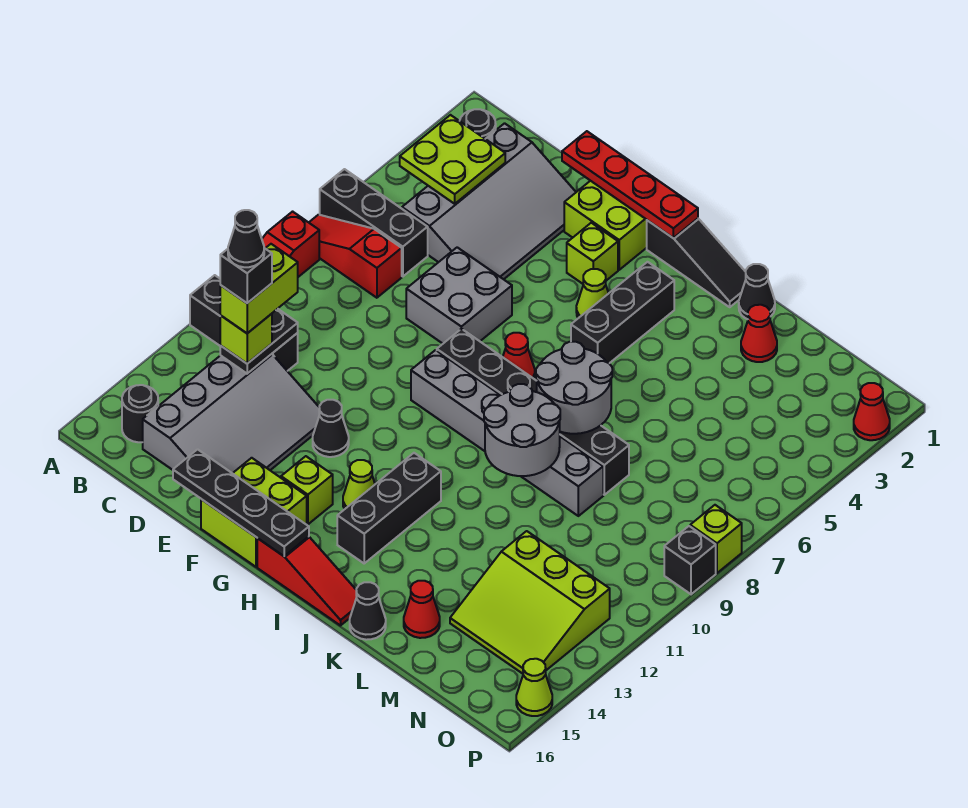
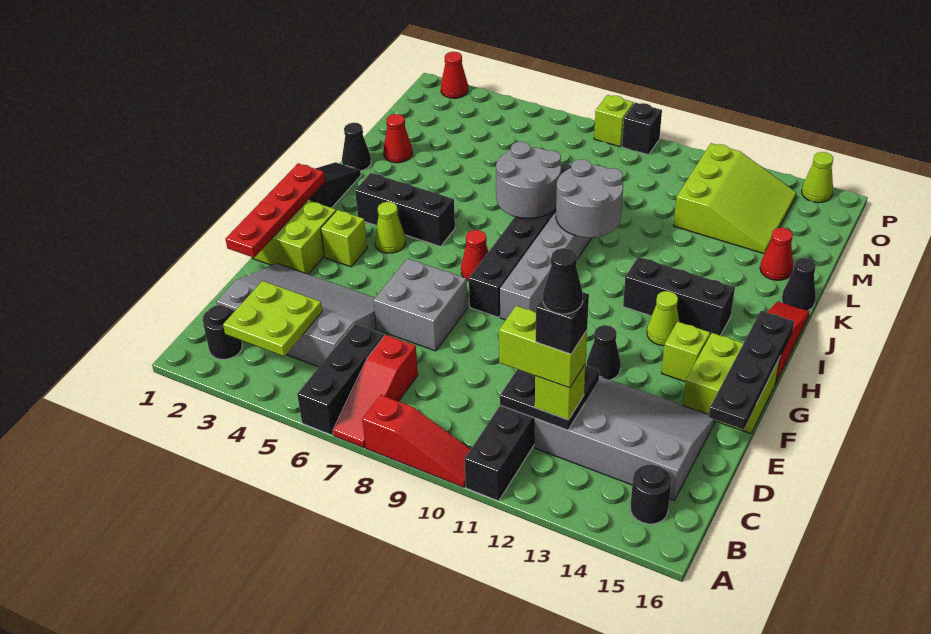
black plate C11:C12 level 2 -> black plate C11:D12 level 2

